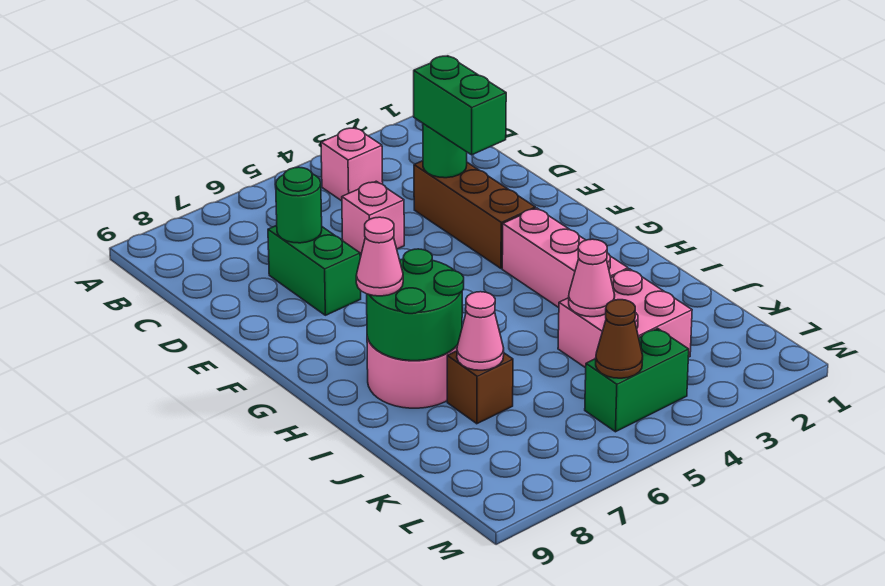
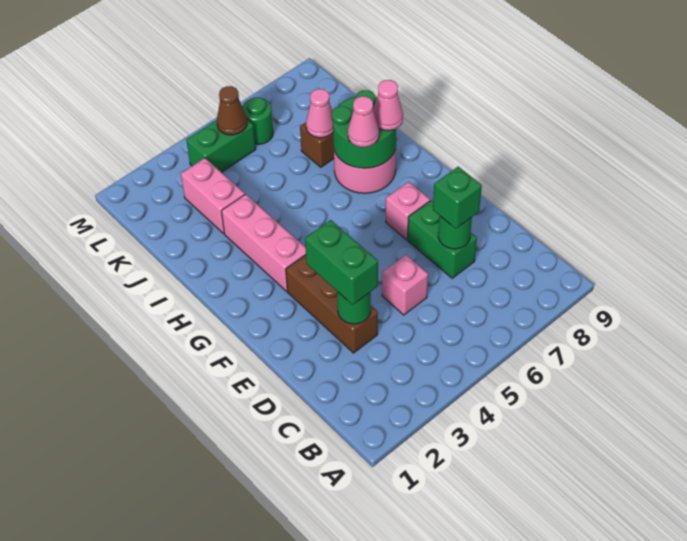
pink brick B4 level 1 -> pink brick F7 level 1
none -> green brick D7 level 3
pink brick J3:K4 level 1 -> pink brick J3:K3 level 1
pink cone J4 level 2 -> pink cone H7 level 3
none -> green round brick L6 level 1

